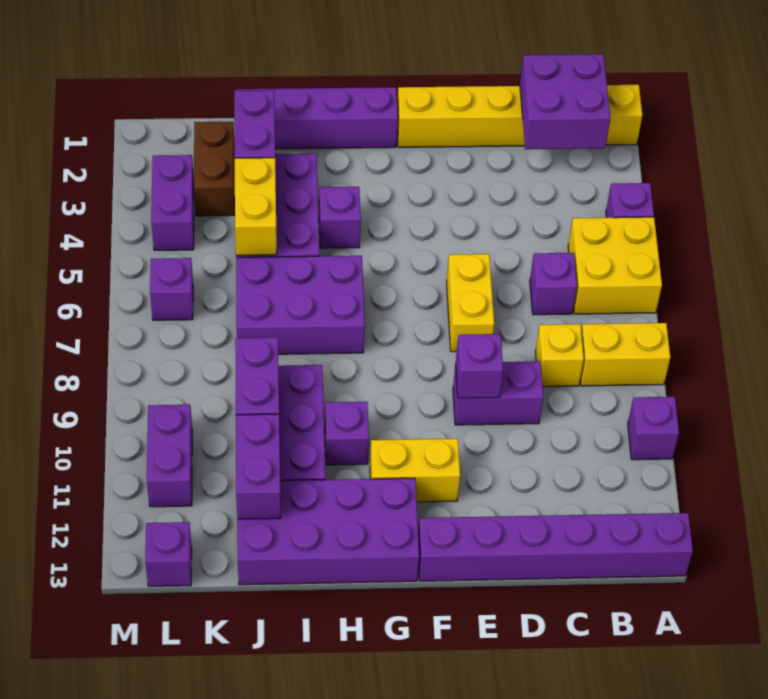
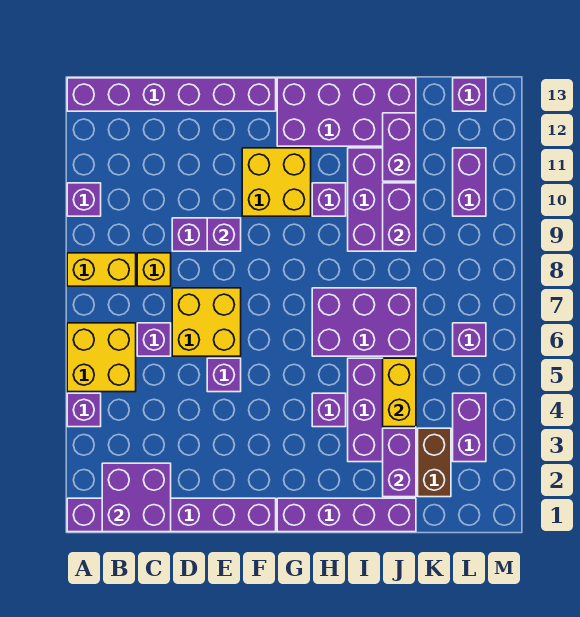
yellow brick A1:F1 level 1 -> purple brick A1:F1 level 1
none -> purple brick E5 level 1
yellow brick E6:E7 level 1 -> yellow brick D6:E7 level 1
yellow brick F11:G11 level 1 -> yellow brick F10:G11 level 1

